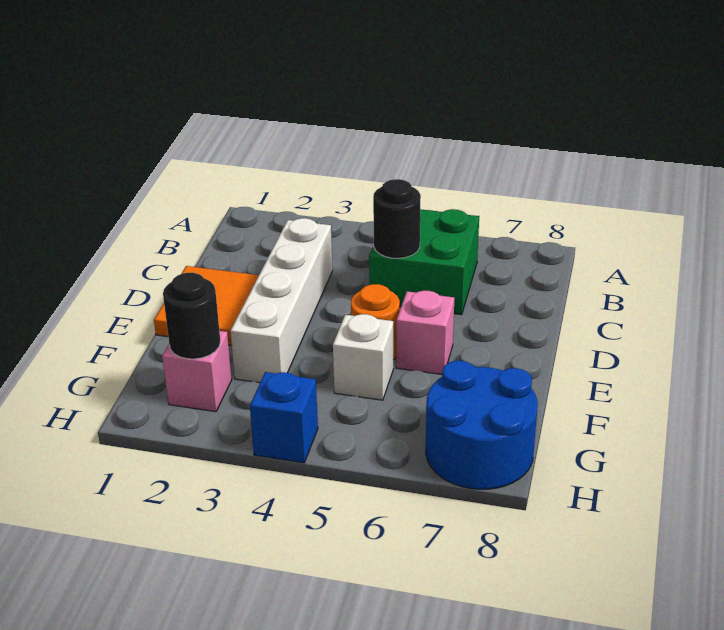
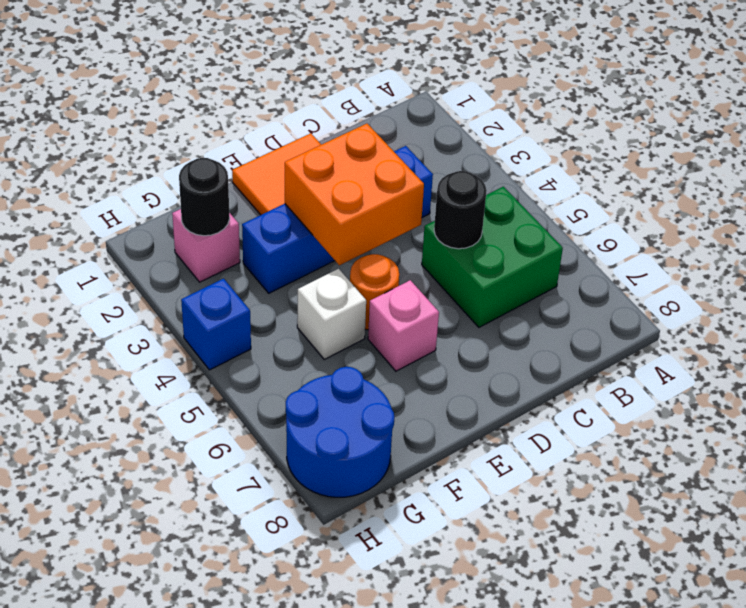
white brick C3:F3 level 1 -> blue brick C3:F3 level 1
none -> orange brick D3:E4 level 2

